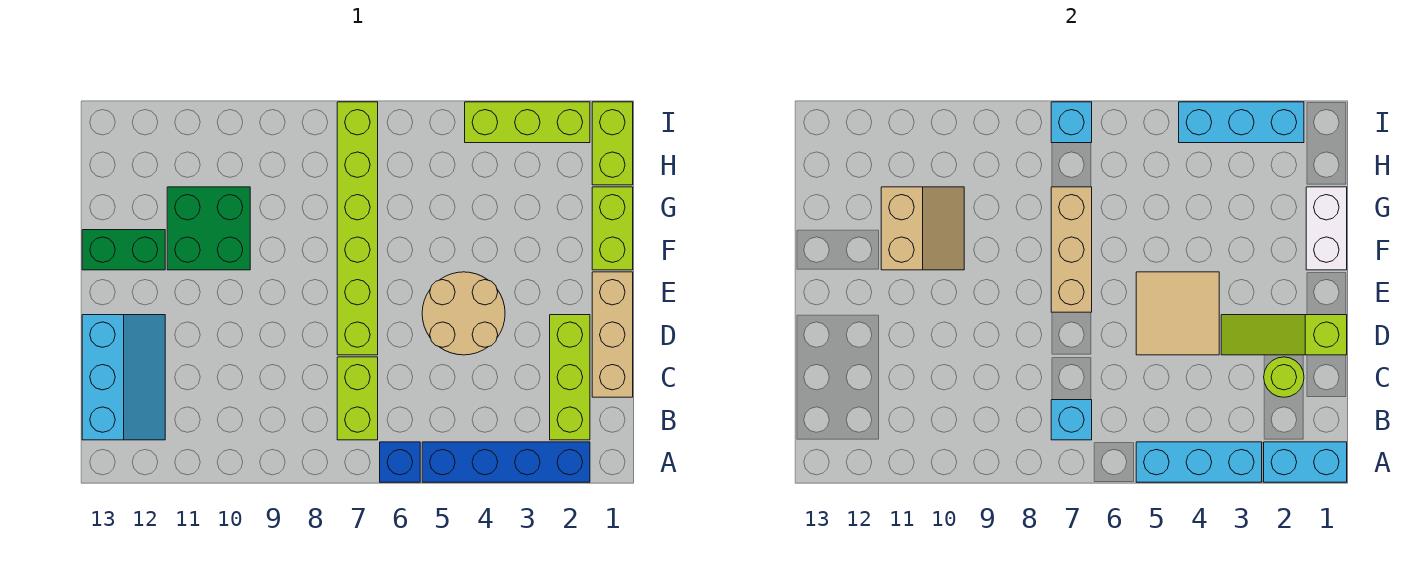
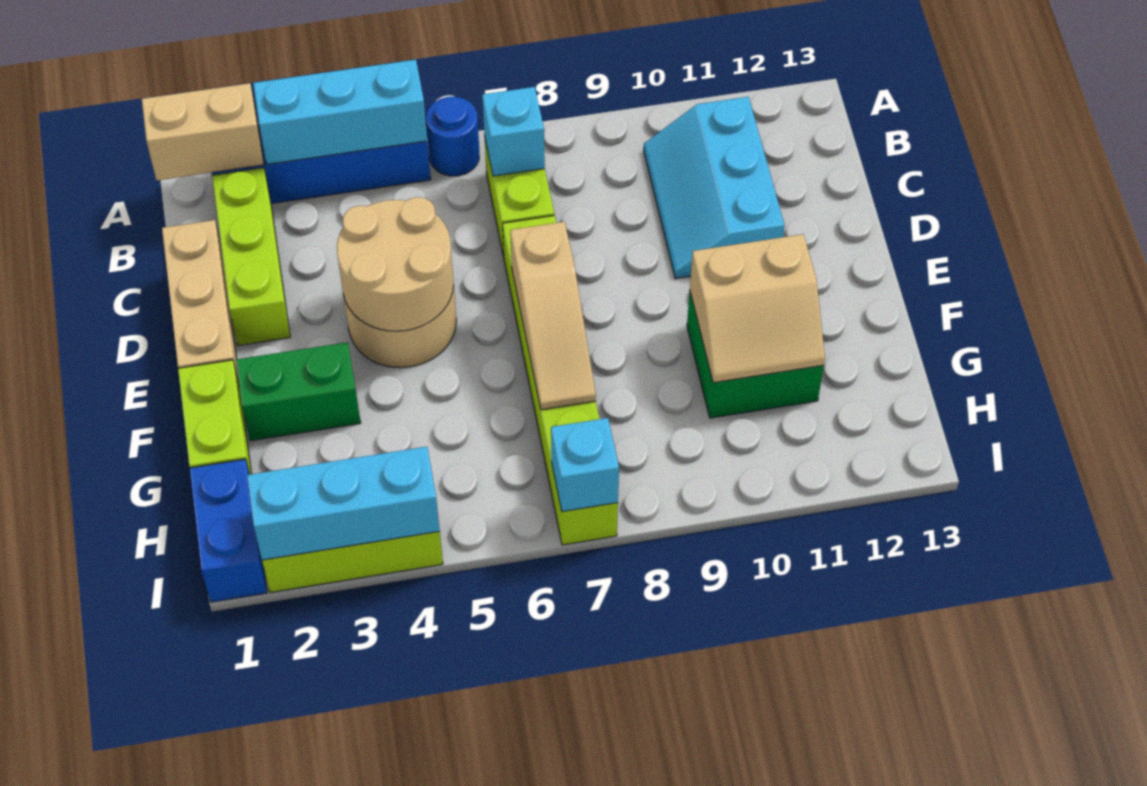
cyan brick A1:A2 level 2 -> tan brick A1:A2 level 2
blue brick A6 level 1 -> blue round brick A6 level 1
cyan slope B12:D13 level 1 top 13 -> cyan slope B10:D11 level 1 top 11
lime round brick C2 level 2 -> none
lime slope D1:D3 level 2 top 1 -> none
tan tile D4:E5 level 2 -> tan round brick D4:E5 level 2
tan brick E7:G7 level 2 -> tan slope E7:G7 level 2 top E
white brick F1:G1 level 2 -> none
tan slope F10:G11 level 2 top 11 -> tan slope F10:G11 level 2 top F
green brick F12:F13 level 1 -> green brick F2:F3 level 1
lime brick H1:I1 level 1 -> blue brick H1:I1 level 1

